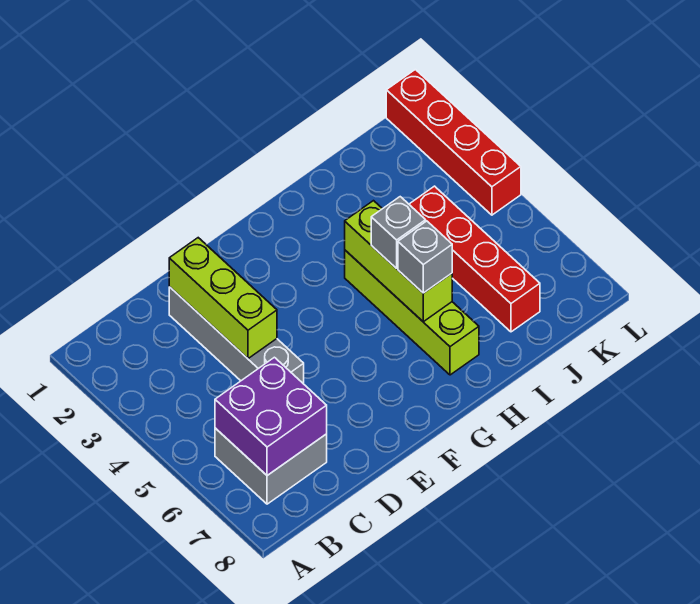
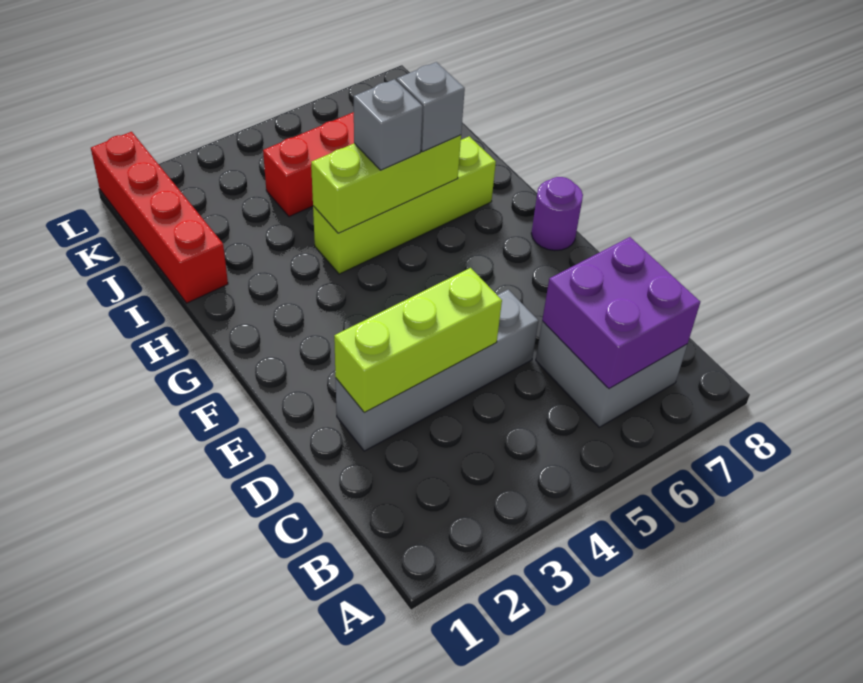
none -> purple round brick F8 level 1
red brick L1:L4 level 1 -> red brick I1:L1 level 1

